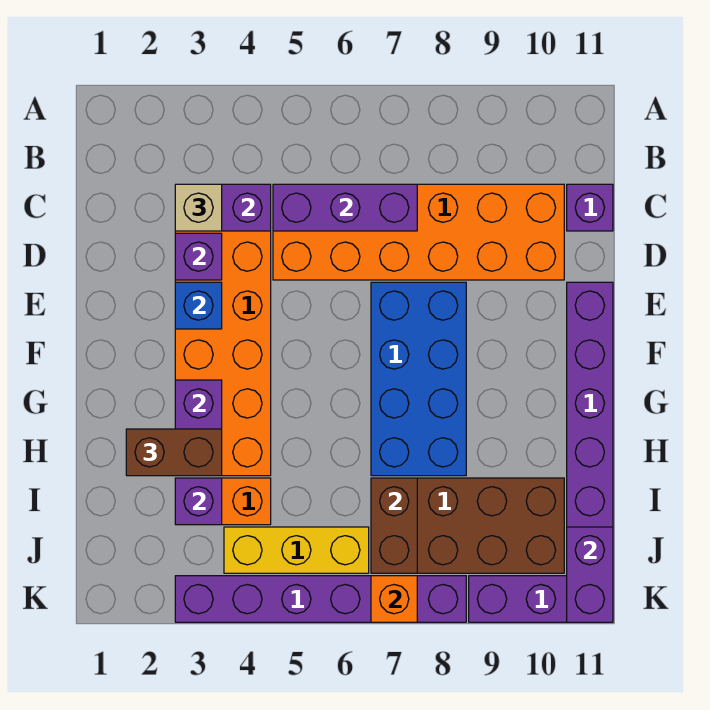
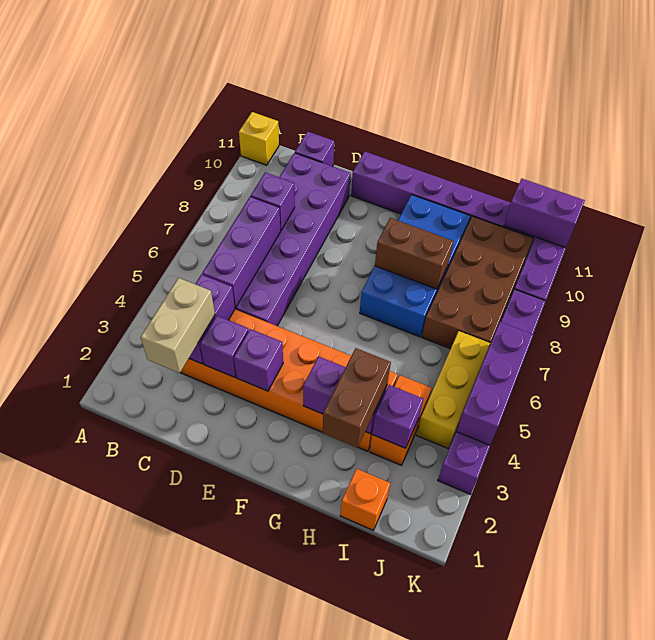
none -> yellow brick A11 level 1
tan brick C3 level 3 -> tan brick C2:C3 level 3
orange brick C5:D10 level 1 -> purple brick C5:D10 level 1
none -> purple brick C8 level 2
blue brick E3 level 2 -> purple brick E3 level 2
blue brick E7:H8 level 1 -> blue brick G7:H10 level 1
brown brick I7:J7 level 2 -> brown brick G8:H8 level 2
none -> purple brick K4:K6 level 2
orange brick K7 level 2 -> orange brick I1 level 1

